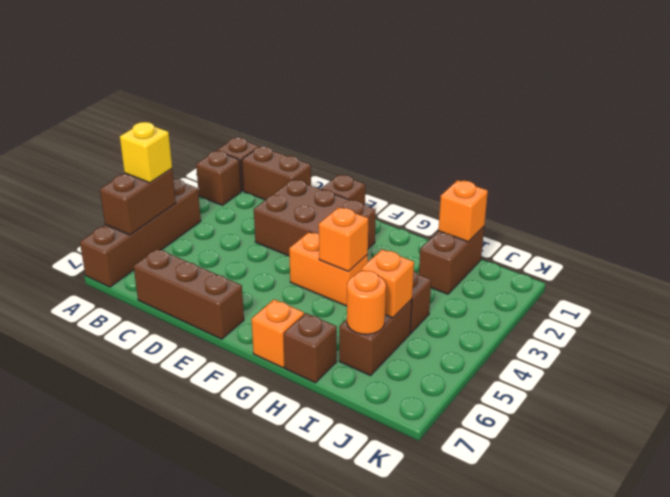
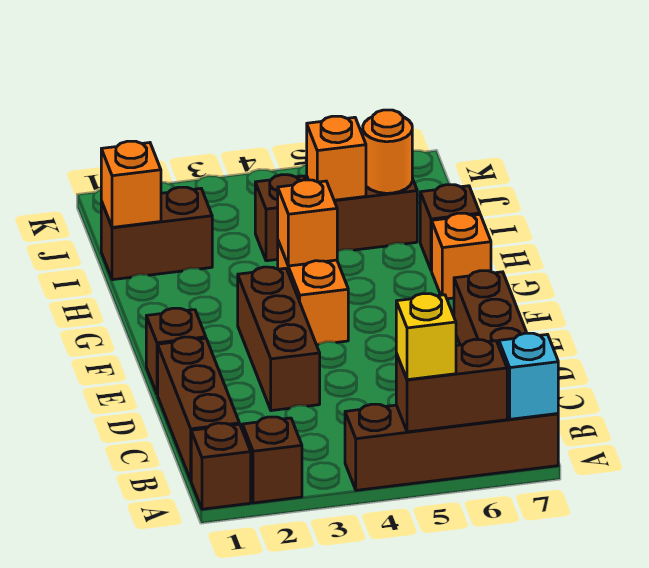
none -> cyan brick A7 level 2
brown brick B1:C1 level 1 -> brown brick B1:D1 level 1
brown brick D2:F3 level 1 -> brown brick D3:F3 level 1

